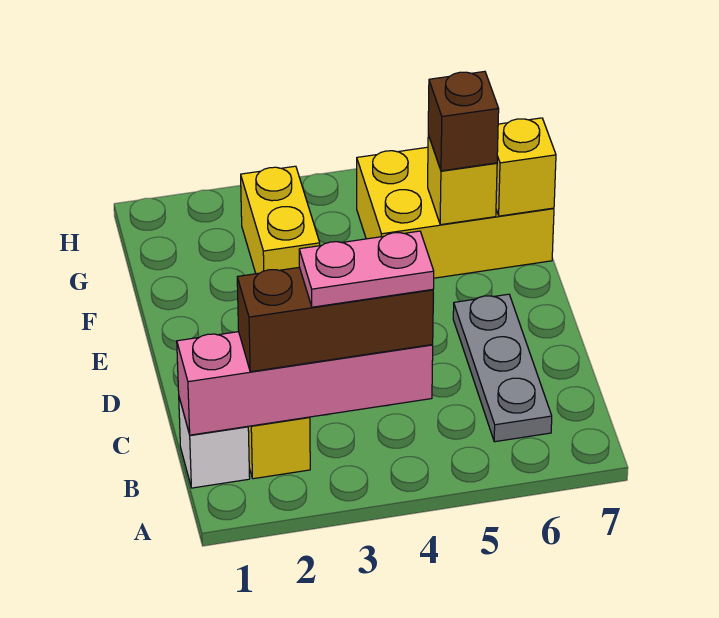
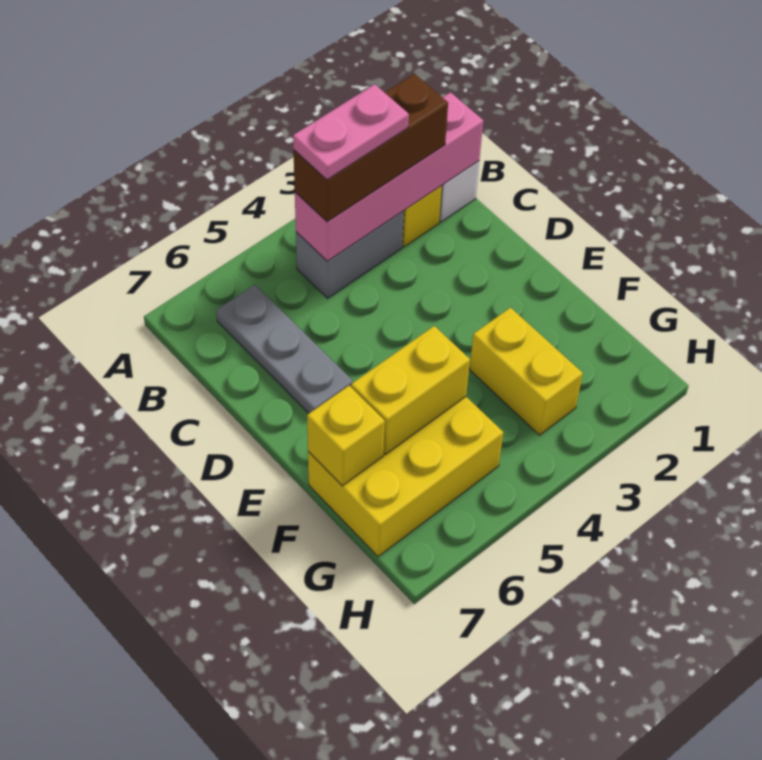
none -> grey brick B3:B4 level 1
yellow brick F6 level 2 -> yellow brick F5:F6 level 2
brown brick F6 level 3 -> none

